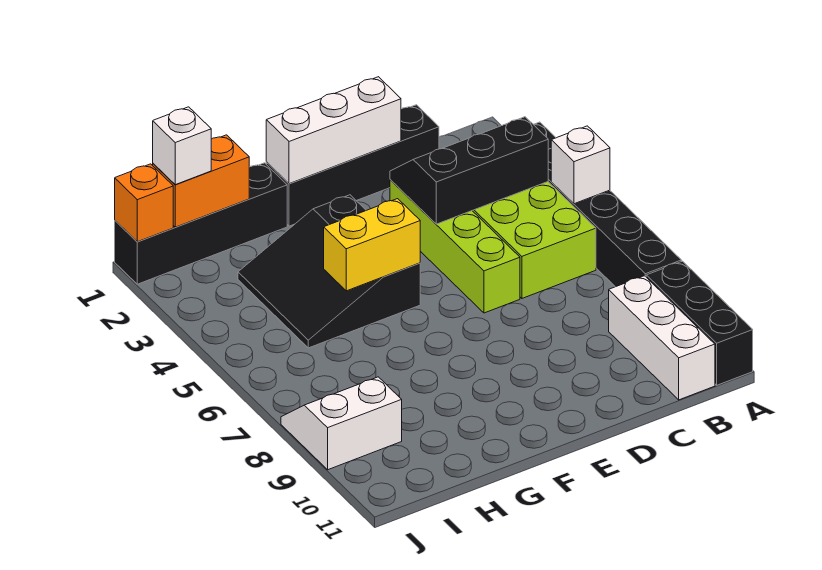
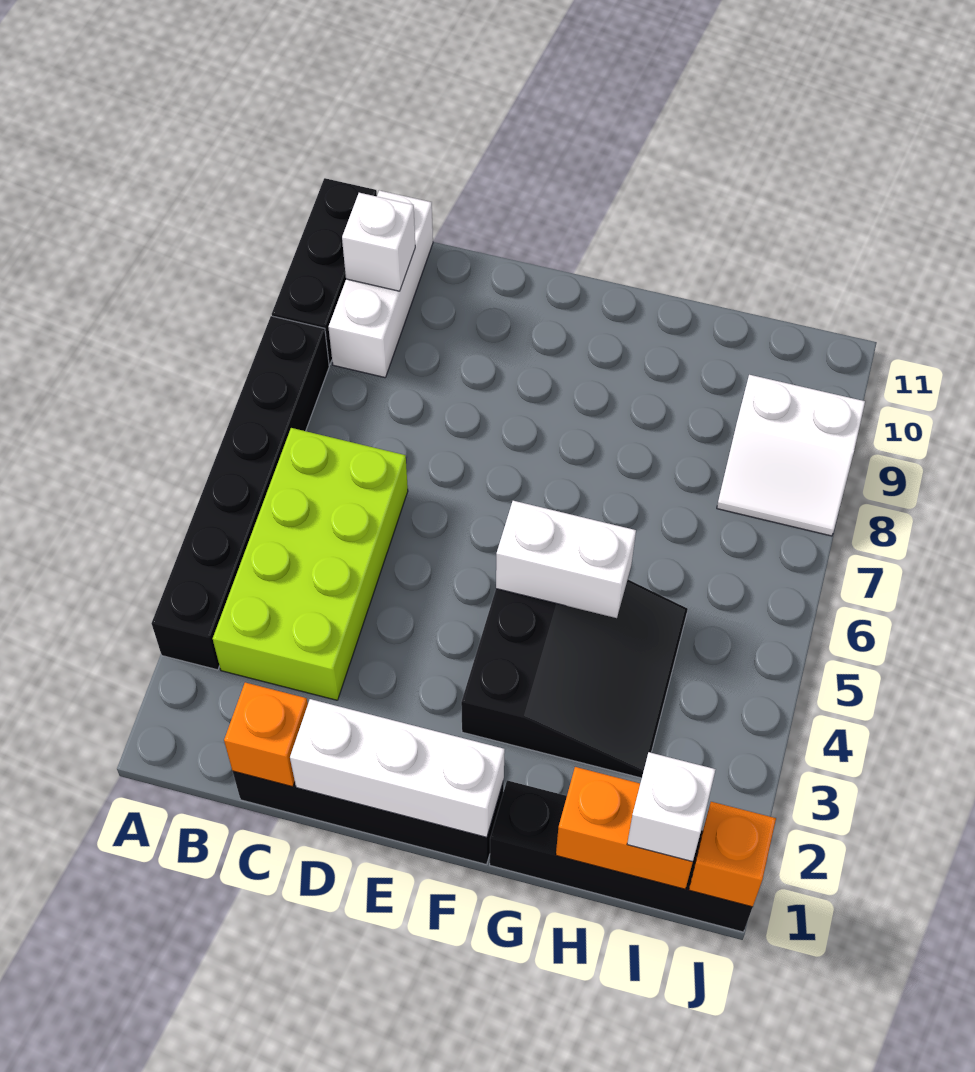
white brick A5 level 2 -> white brick B10 level 2
black slope B3:D4 level 2 top 4 -> none
none -> orange brick C1 level 2
lime brick D3:D6 level 1 -> none
yellow brick F5:G5 level 2 -> white brick F5:G5 level 2

